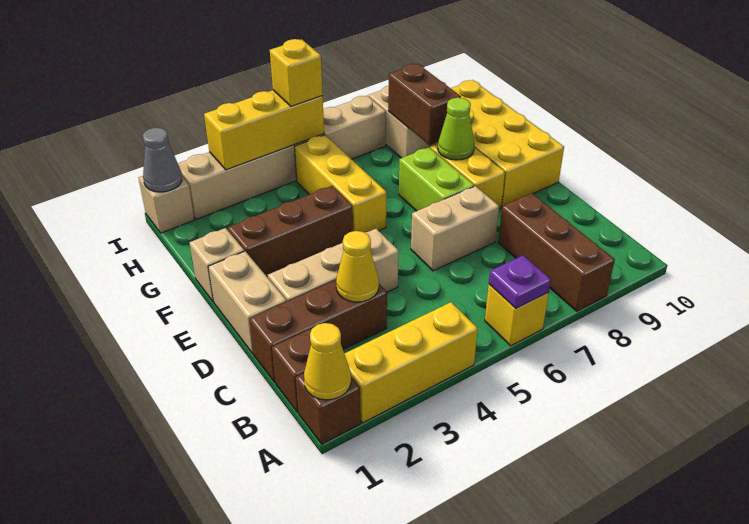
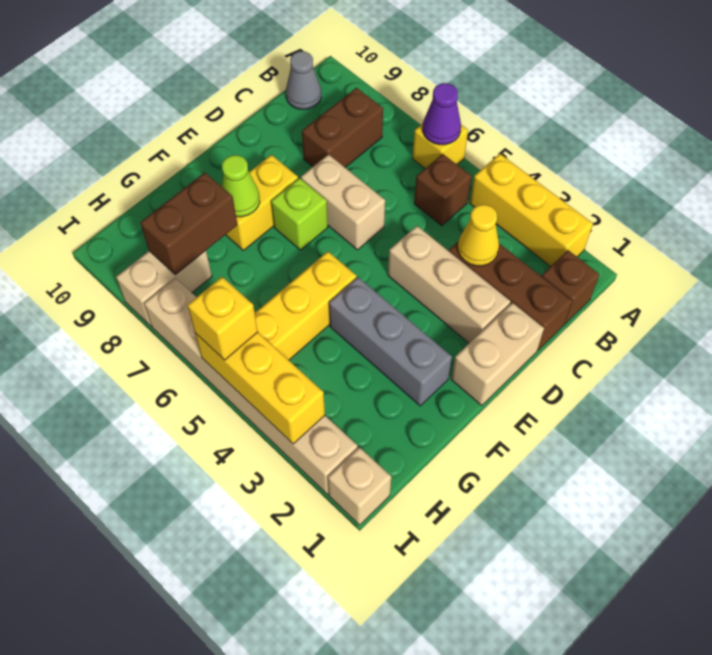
brown brick A1 level 1 -> brown brick B5 level 1
yellow cone A1 level 2 -> none
purple plate A6 level 2 -> purple cone A6 level 2
brown brick A8:C8 level 1 -> brown brick B8:C8 level 1
lime brick E7:F7 level 1 -> lime brick E7 level 1
yellow brick E9:H10 level 1 -> none
tan brick F1 level 1 -> none
brown brick F2:F4 level 1 -> grey brick F2:F4 level 1
grey cone I1 level 2 -> grey cone B10 level 1

